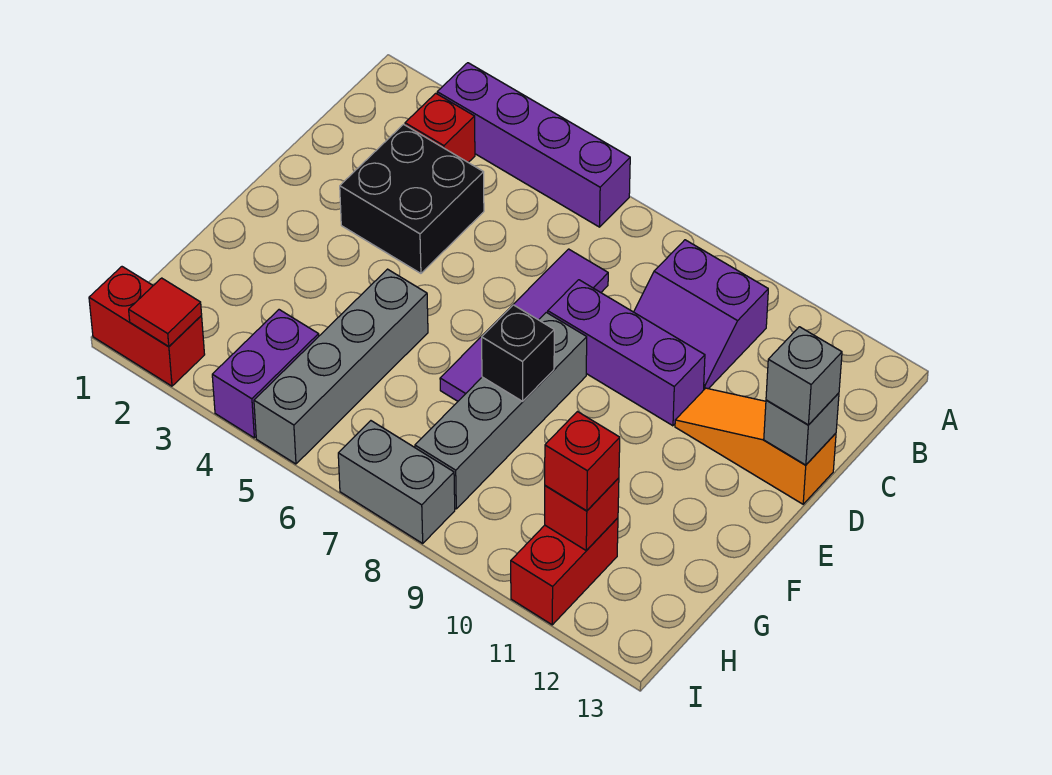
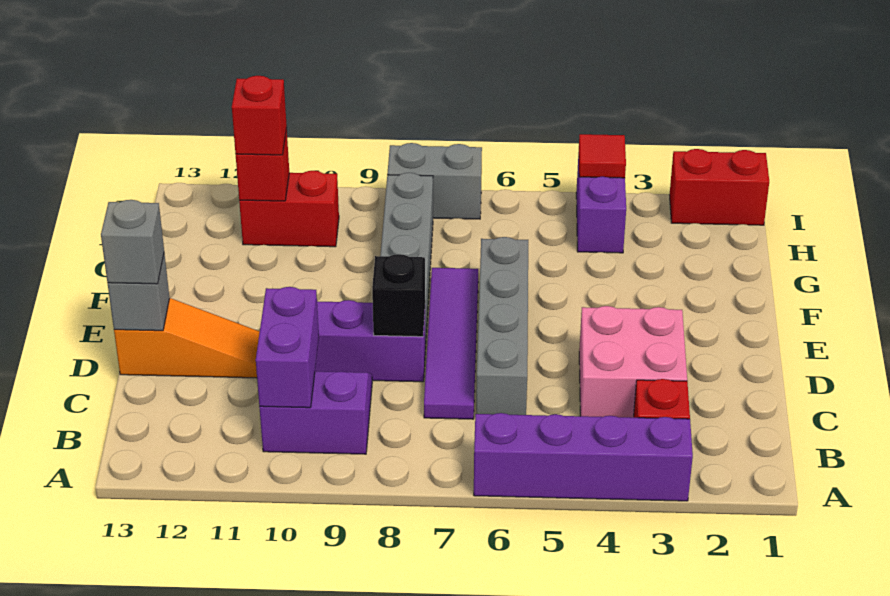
none -> purple brick B10:C10 level 2
black brick C3:D4 level 1 -> pink brick C3:D4 level 1
grey brick F5:I5 level 1 -> grey brick C6:F6 level 1
black brick F8 level 2 -> black brick D8 level 2
red brick H11:I11 level 1 -> red brick H10:H11 level 1
red tile I2 level 2 -> red tile I4 level 2

